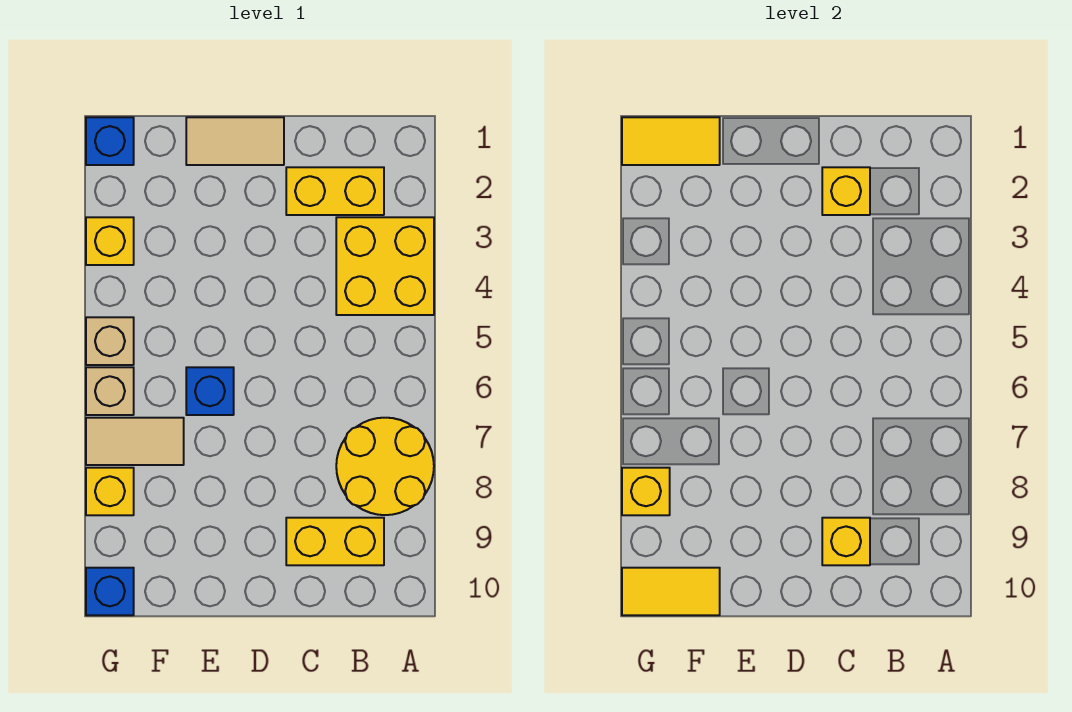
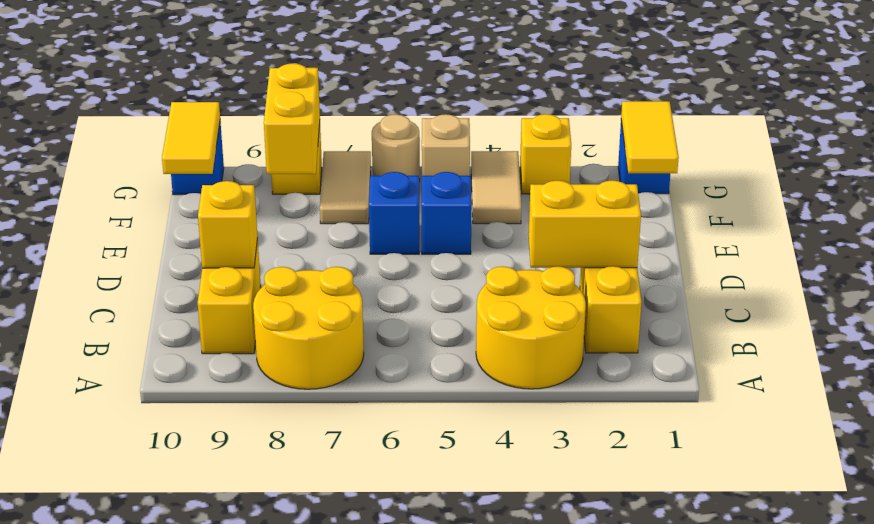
yellow brick A3:B4 level 1 -> yellow round brick A3:B4 level 1
yellow brick C2 level 2 -> yellow brick C2:C3 level 2
tan tile D1:E1 level 1 -> tan tile F4:G4 level 1
none -> blue brick E5 level 1
tan brick G6 level 1 -> tan round brick G6 level 1
yellow brick G8 level 2 -> yellow brick F8:G8 level 2

